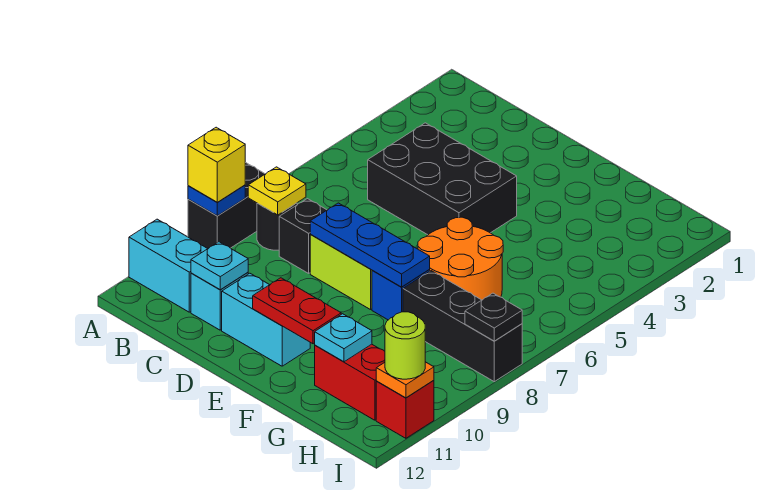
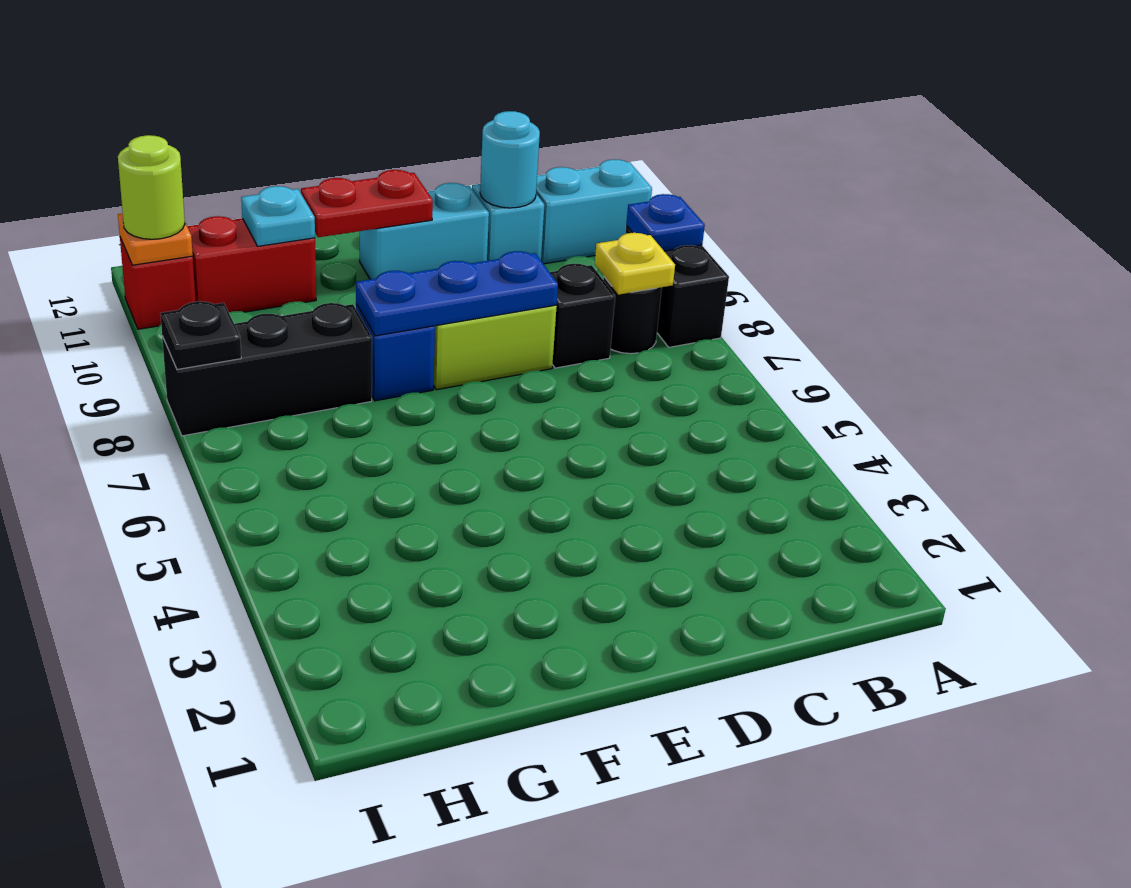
yellow brick A9 level 3 -> none
black brick C4:E5 level 1 -> none
cyan plate C11 level 2 -> cyan round brick C11 level 2
orange round brick F6:G7 level 1 -> none

